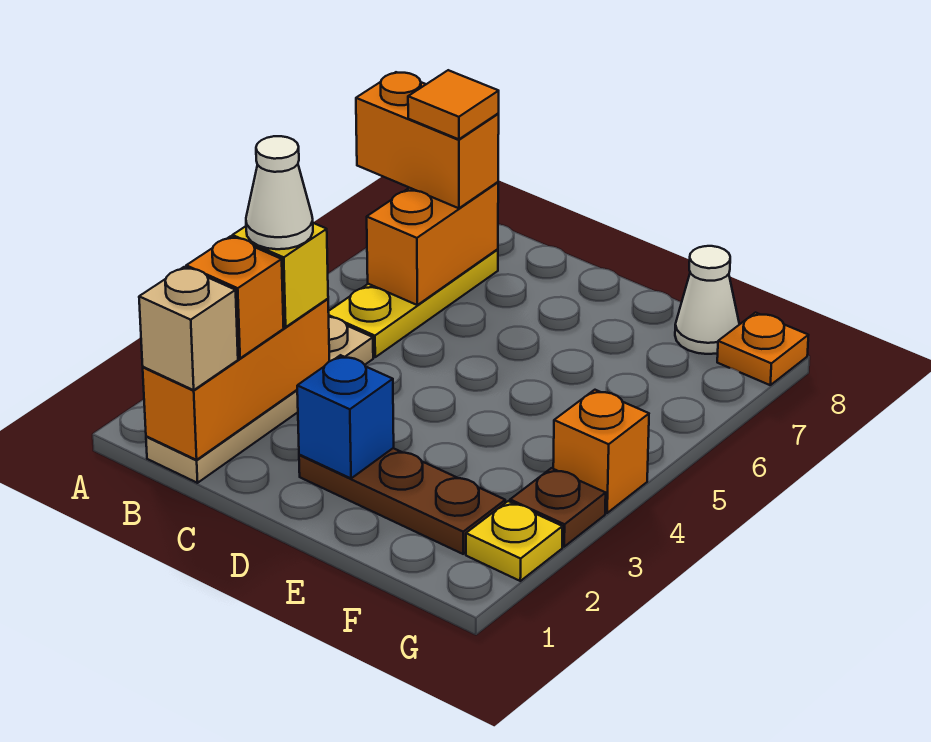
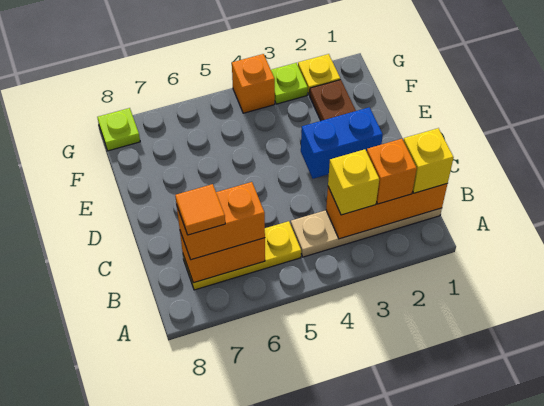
orange brick A7:B7 level 3 -> orange brick B6:B7 level 3
tan brick B1 level 3 -> yellow brick B1 level 3
white cone B3 level 4 -> none
blue brick D2 level 2 -> blue brick D2:D3 level 2
white cone F8 level 1 -> none
brown plate G3 level 1 -> lime plate G3 level 1
orange plate G8 level 1 -> lime plate G8 level 1

